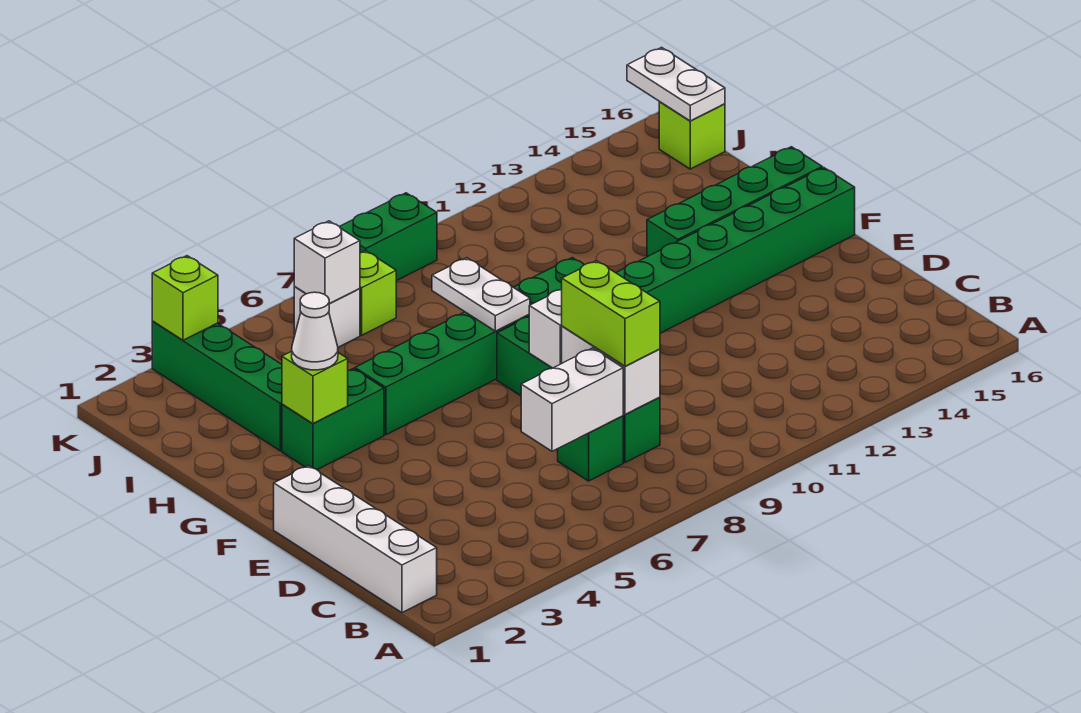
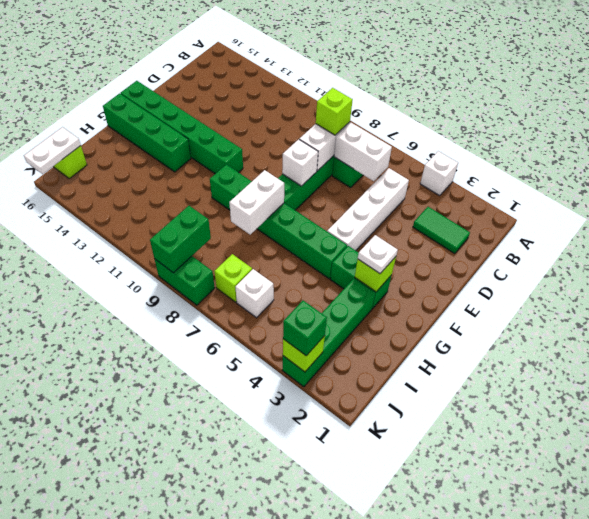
white brick B1:E1 level 1 -> white brick C5:F5 level 1
none -> green tile C2:C3 level 1
lime brick C8:D8 level 3 -> lime brick C8 level 3
white cone G3 level 3 -> white plate G3 level 3
white plate G8:H8 level 2 -> white brick G8:H8 level 2
white brick J6 level 2 -> white brick A4 level 1
none -> green brick J9:K9 level 2
none -> green brick K3 level 3

